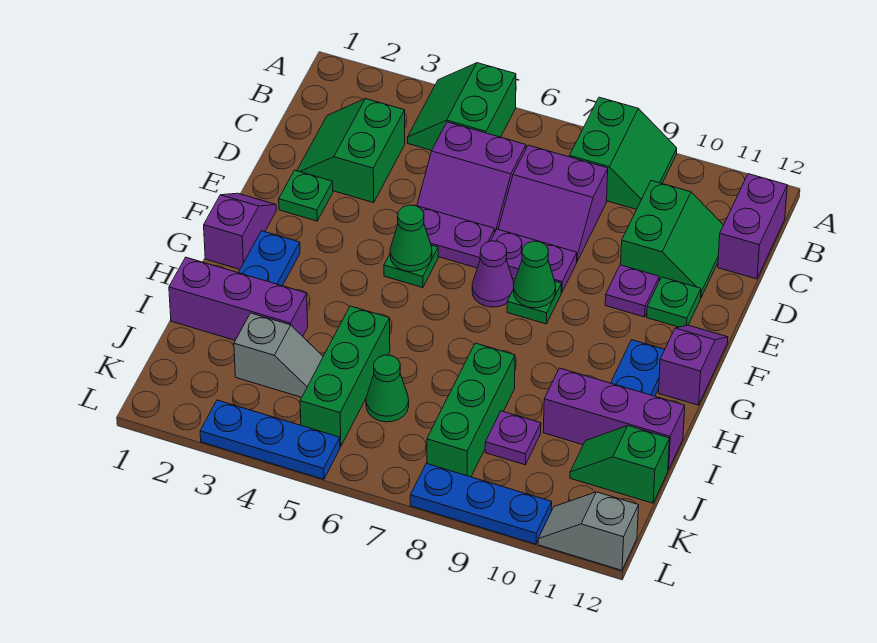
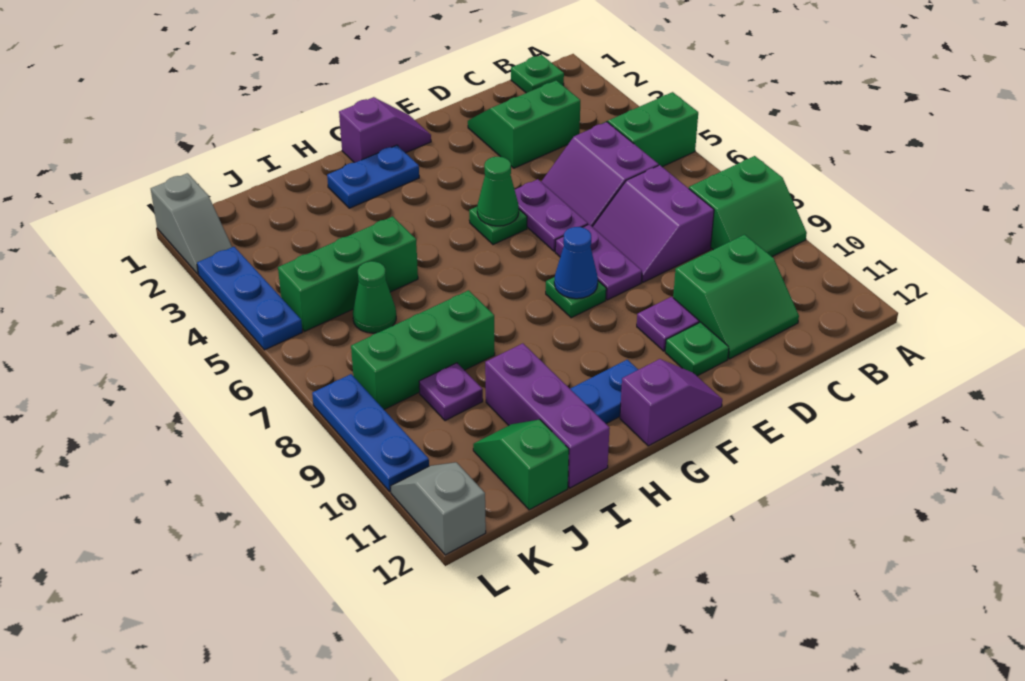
purple brick B12:C12 level 1 -> none
green plate E2 level 1 -> green plate B1 level 1
purple cone F7 level 1 -> none
green cone F8 level 2 -> blue cone F8 level 2
purple brick I1:I3 level 1 -> none
grey slope J3:J4 level 1 top 3 -> grey slope L1:L2 level 1 top 1

